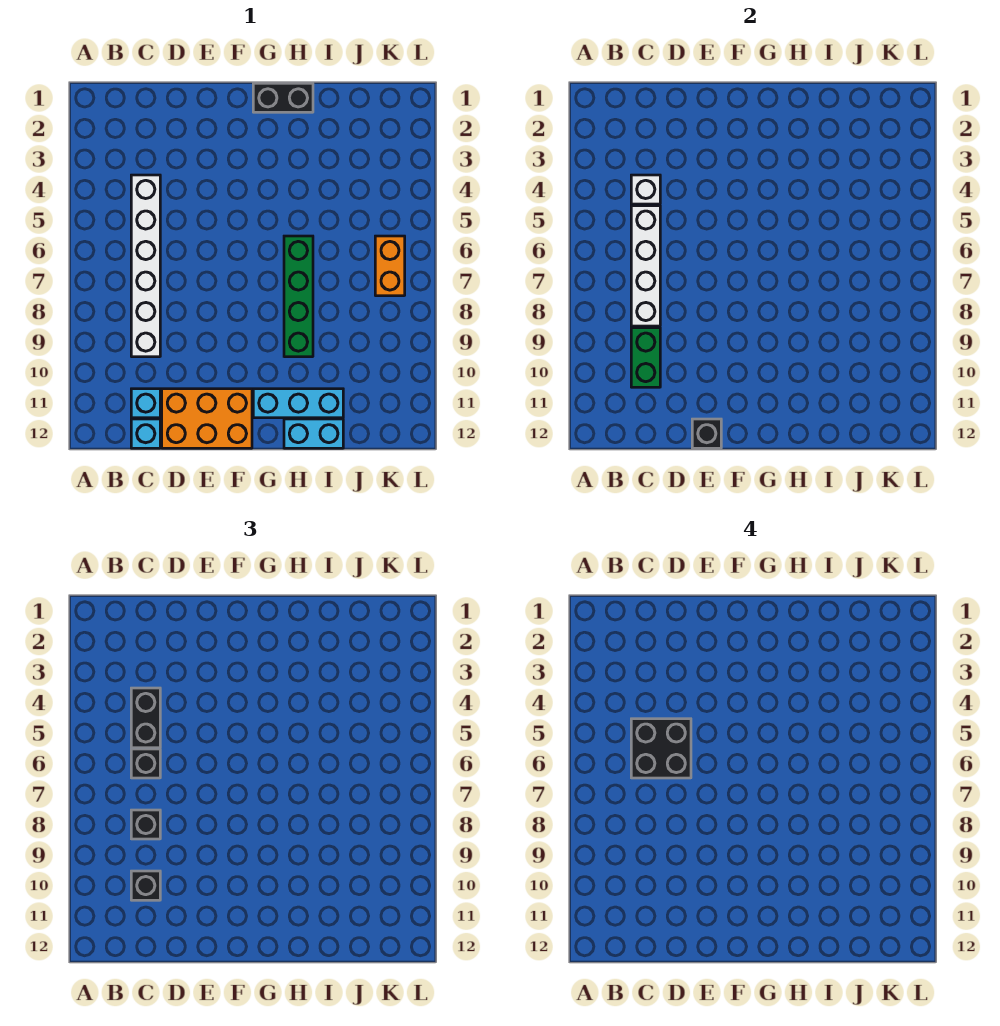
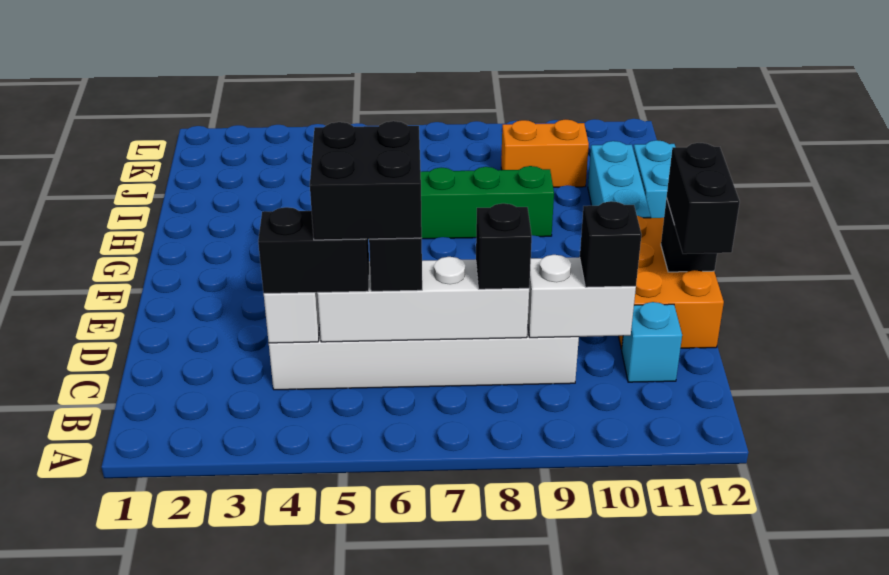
green brick C9:C10 level 2 -> white brick C9:C10 level 2
cyan brick C12 level 1 -> none
black brick G1:H1 level 1 -> black brick D12:E12 level 3
orange brick K6:K7 level 1 -> orange brick J9:J10 level 1

